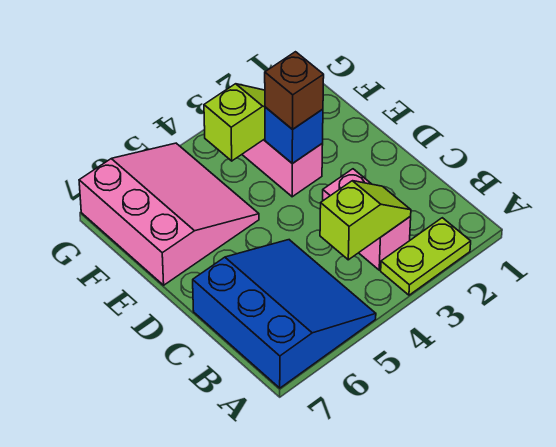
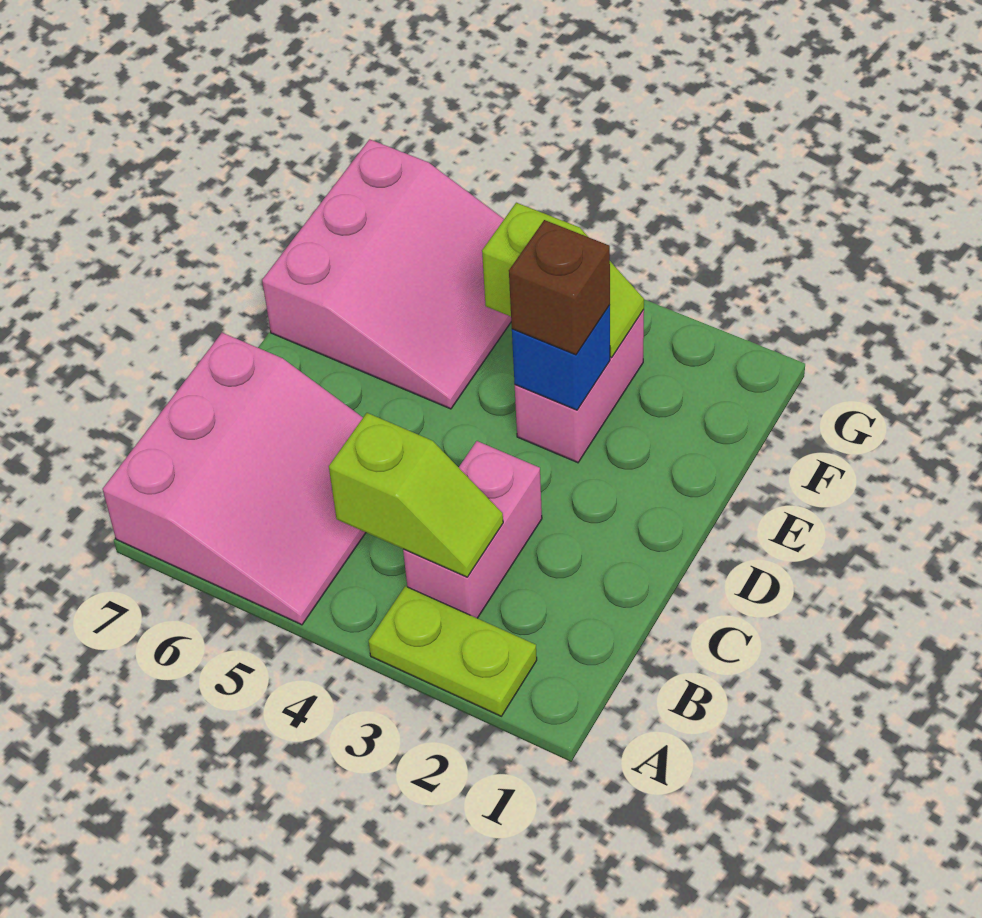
blue slope A5:C7 level 1 top 7 -> pink slope A5:C7 level 1 top 7

